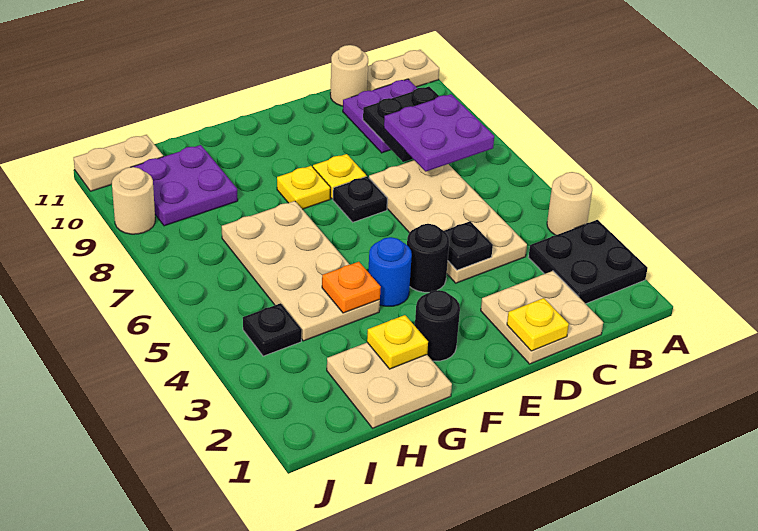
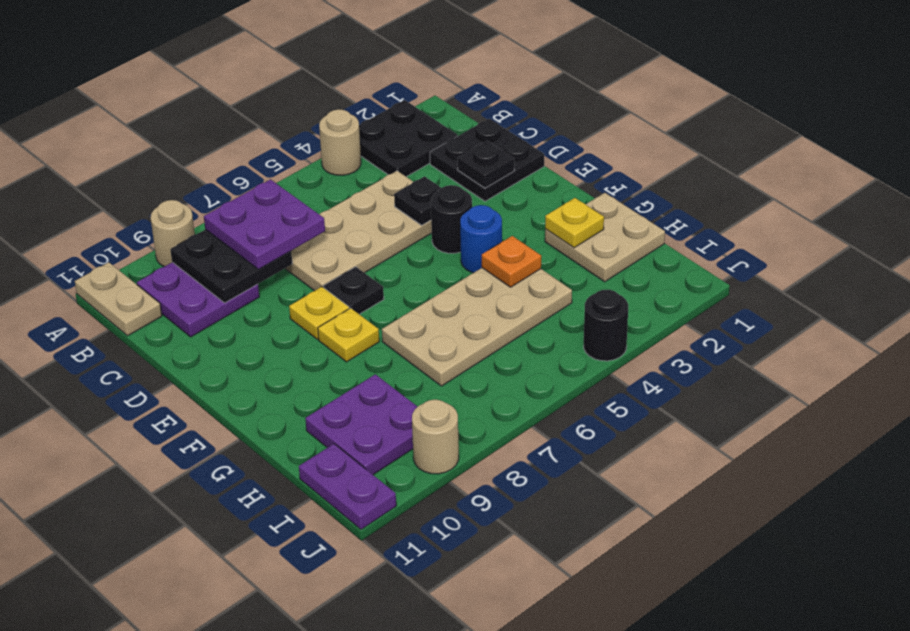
tan plate C1:D2 level 1 -> black plate C1:D2 level 1
tan round brick C11 level 1 -> tan round brick A9 level 1
yellow plate D1 level 2 -> none
black round brick F2 level 1 -> black round brick J4 level 1
black plate I4 level 1 -> black plate D2 level 2
tan plate I11:J11 level 1 -> purple plate I11:J11 level 1

